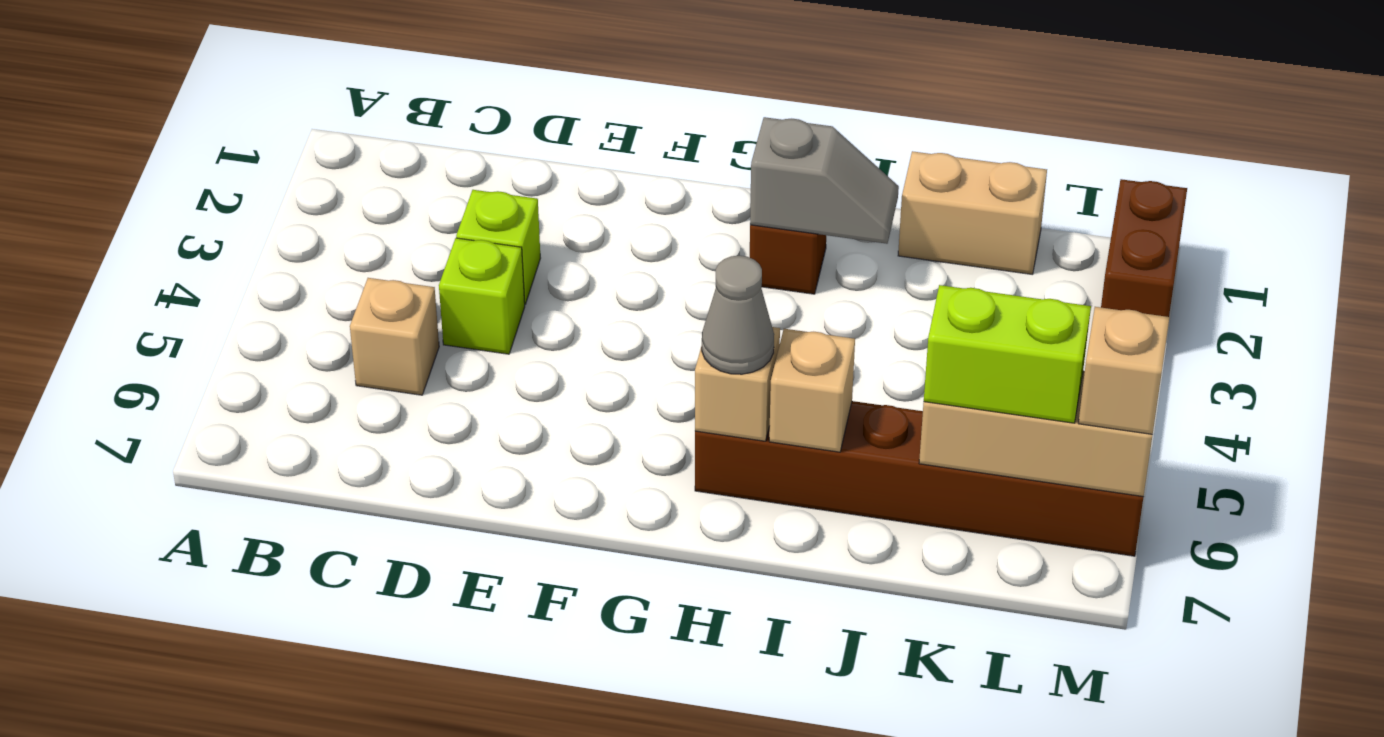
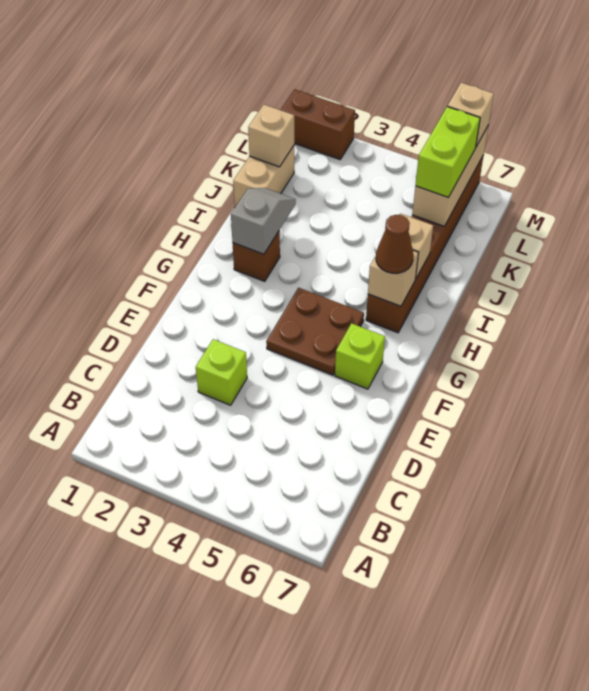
tan brick C5 level 1 -> tan brick K1 level 2
lime brick D4 level 1 -> lime brick F6 level 1
none -> brown plate F4:G5 level 1
grey cone H6 level 3 -> brown cone H6 level 3

